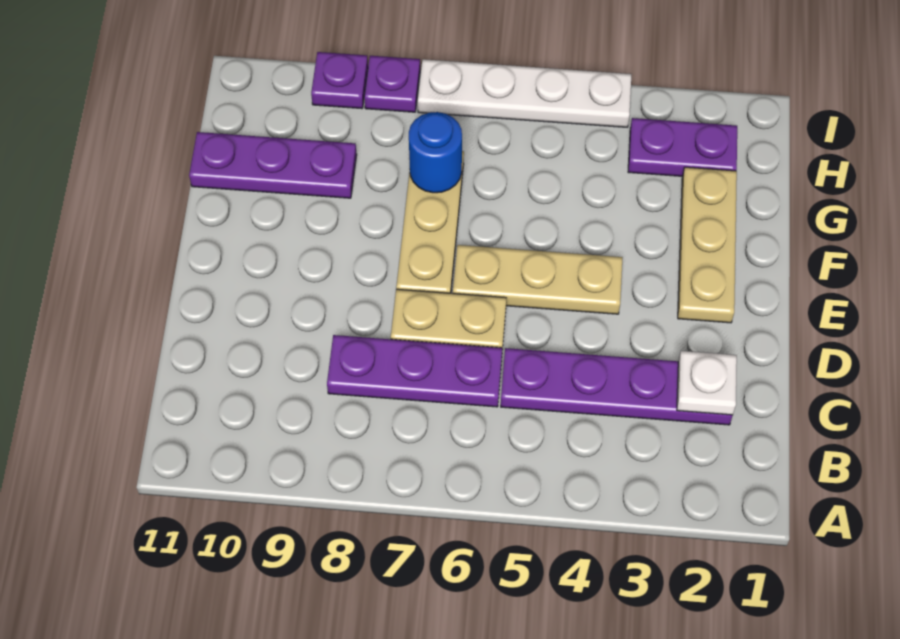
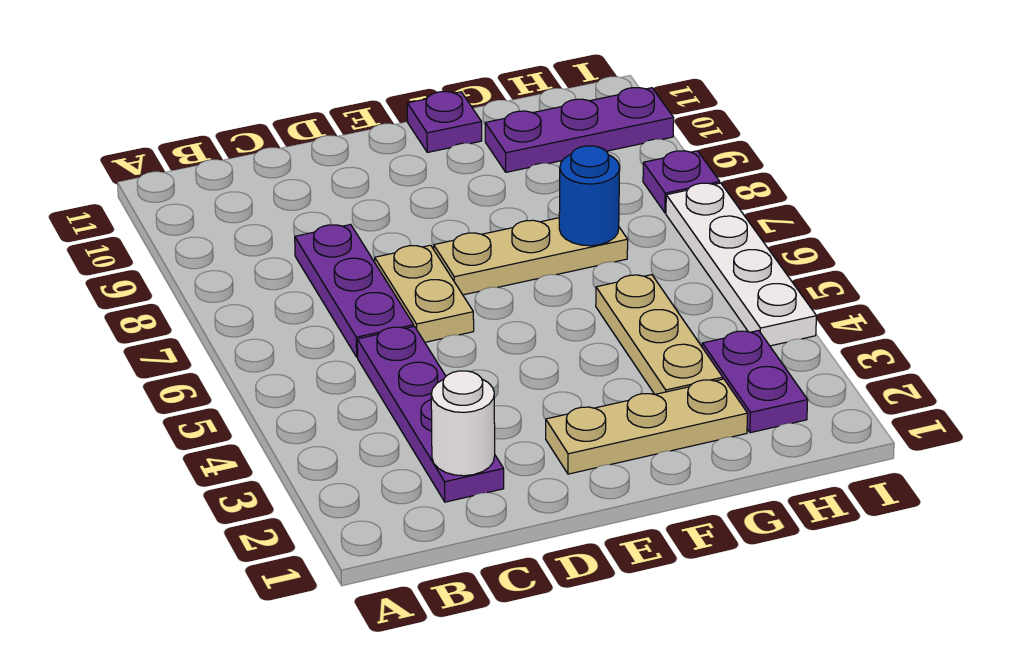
white plate C2 level 2 -> white round brick C2 level 2
tan plate E4:E6 level 1 -> tan plate G3:G5 level 1
purple plate G9:G11 level 1 -> purple plate G10:I10 level 1
purple plate I9 level 1 -> purple plate F11 level 1

